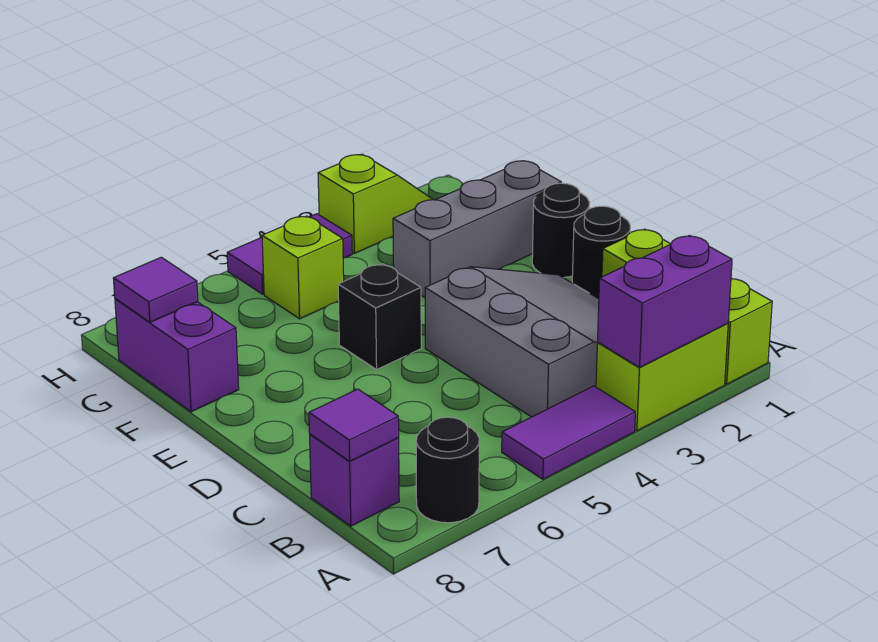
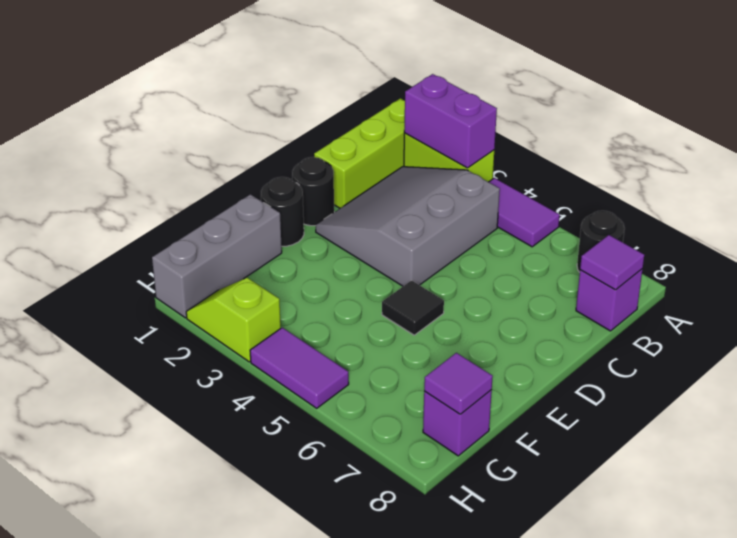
black brick E5 level 1 -> black tile E5 level 1
grey brick F1:F3 level 1 -> grey brick F1:H1 level 1
purple brick F8:G8 level 1 -> purple brick G8 level 1
lime brick G5 level 1 -> none

